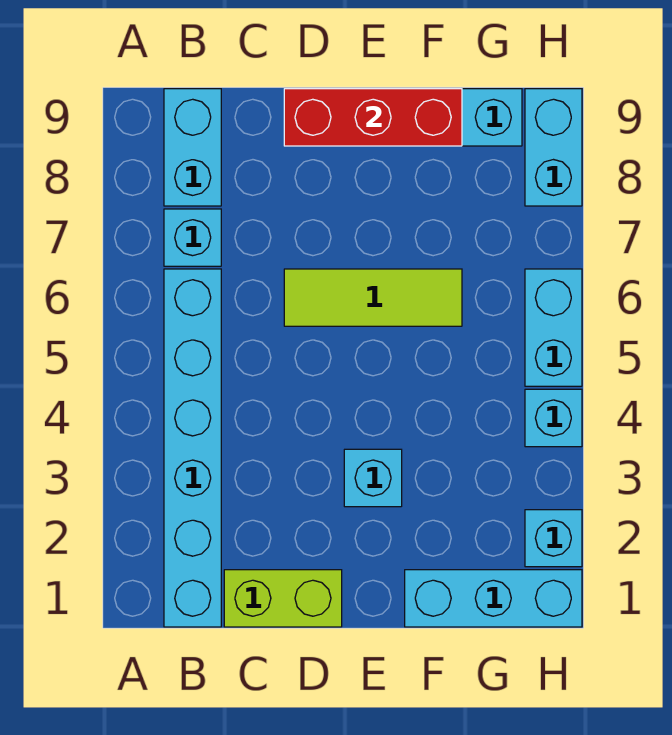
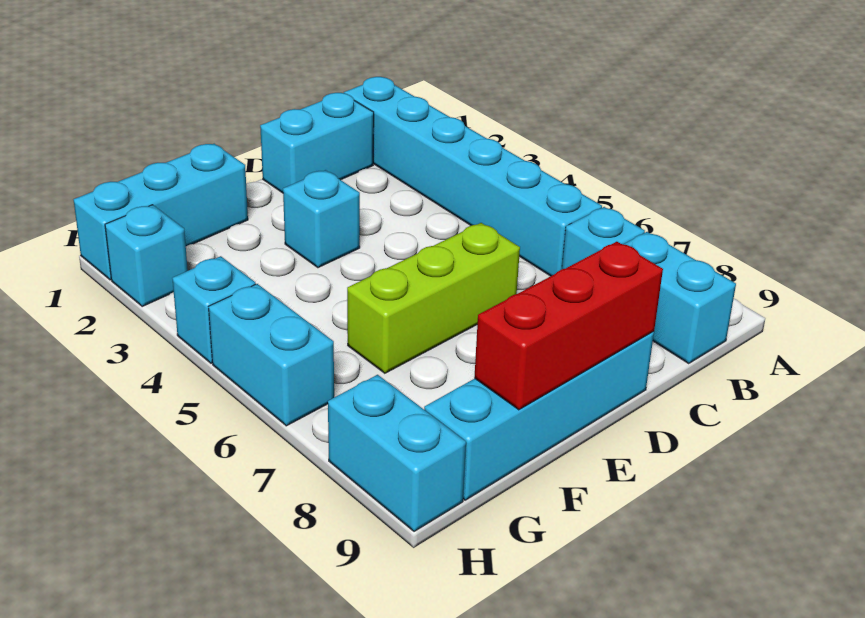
lime brick C1:D1 level 1 -> cyan brick C1:D1 level 1
lime tile D6:F6 level 1 -> lime brick D6:F6 level 1

